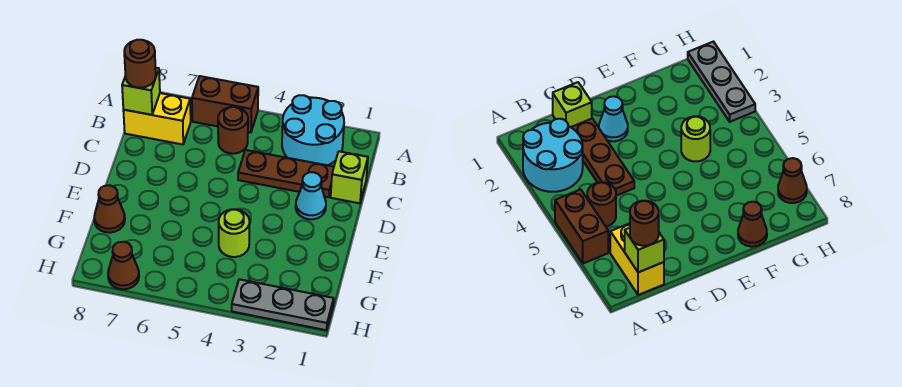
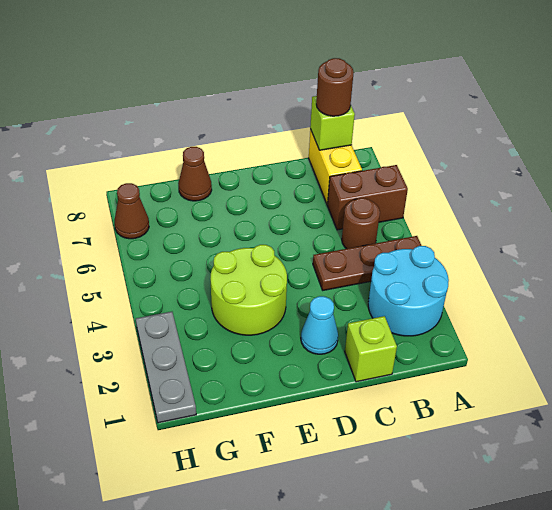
brown brick A5:A6 level 1 -> brown brick A6:B6 level 1
brown plate C2:C4 level 1 -> brown plate A4:C4 level 1
lime round brick F4 level 1 -> lime round brick E3:F4 level 1

